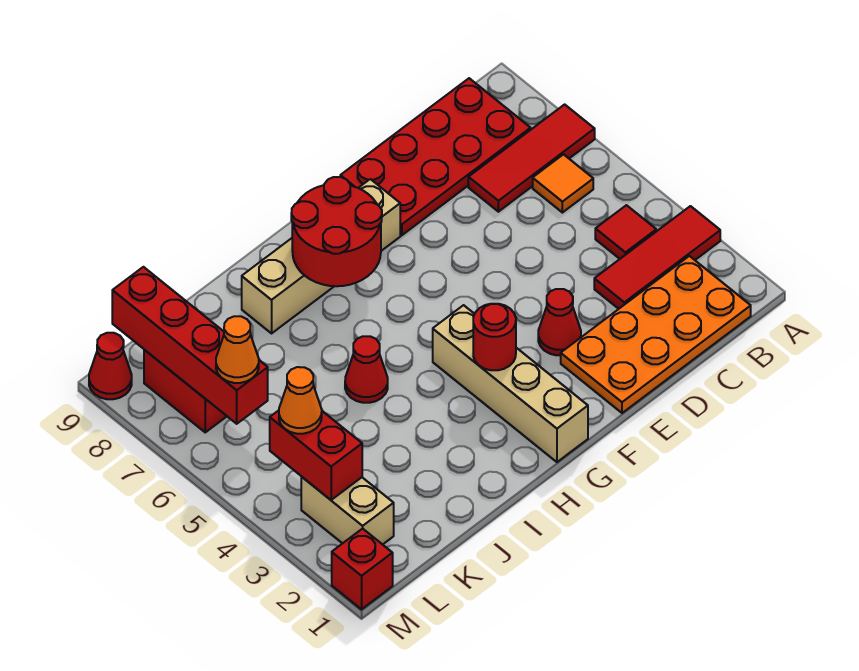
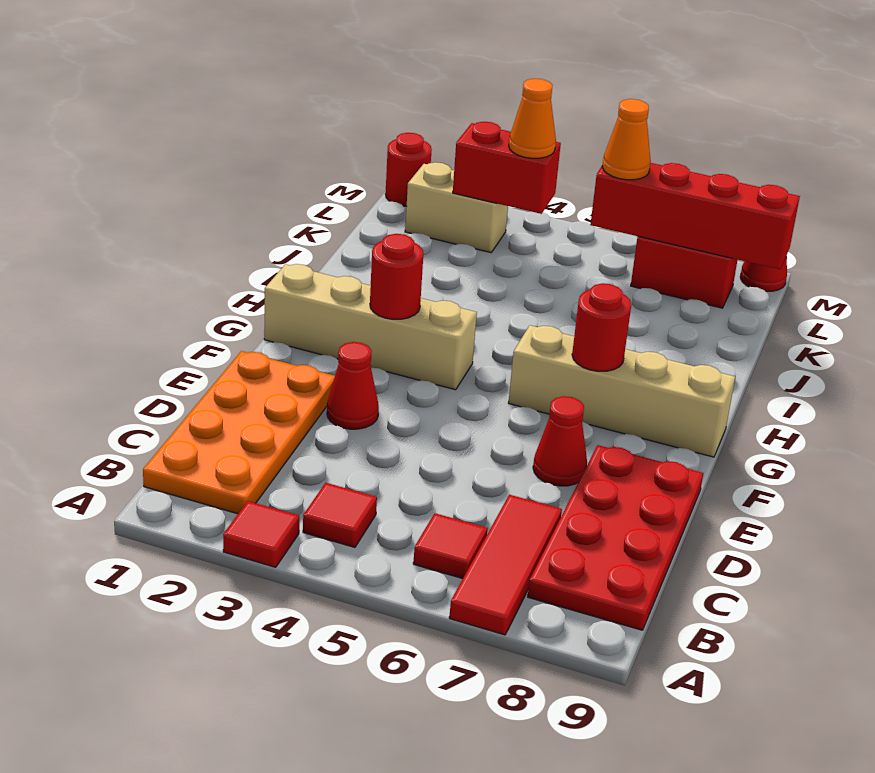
red tile A3:C3 level 1 -> red tile A3 level 1
orange tile B6 level 1 -> red tile B6 level 1
tan brick F8:I8 level 1 -> tan brick G6:G9 level 1
red round brick G7:H8 level 2 -> red round brick G7 level 2
red cone I5 level 1 -> red cone E7 level 1
red brick M1 level 1 -> red round brick M1 level 1

